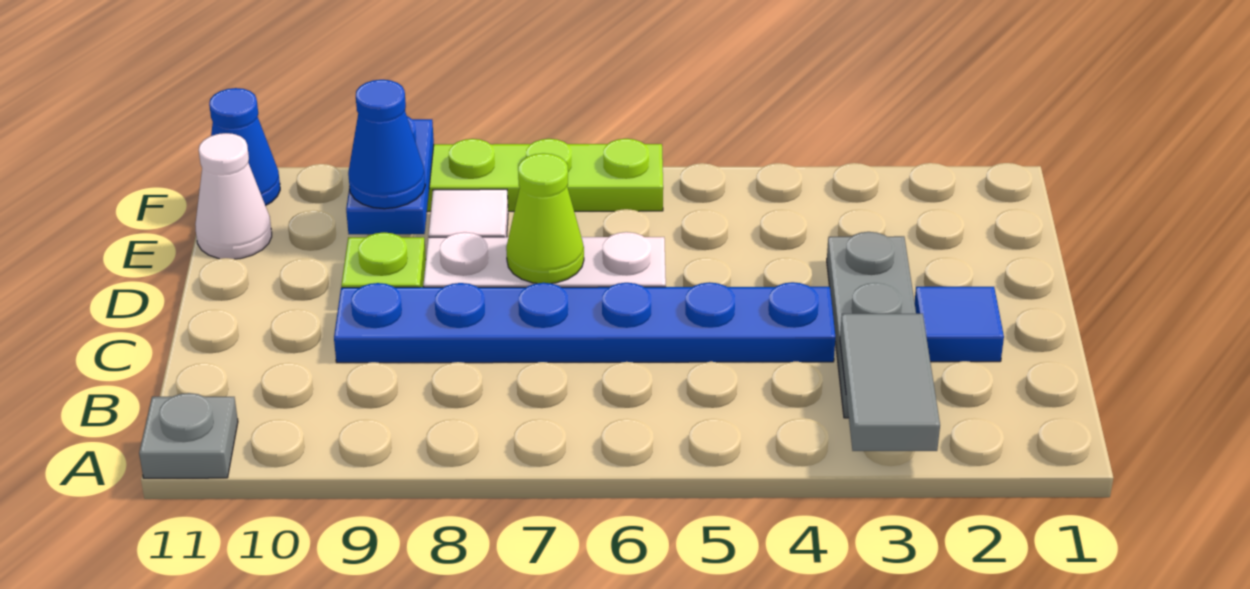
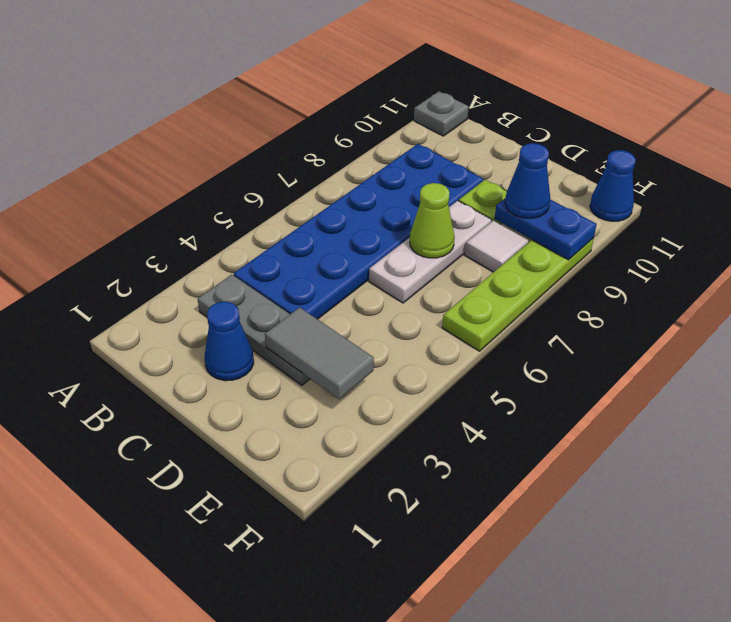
grey tile A3:B3 level 2 -> grey tile D3:E3 level 2
blue tile C2 level 1 -> blue cone C2 level 1
blue plate C4:C9 level 1 -> blue plate B4:C9 level 1
white cone E11 level 1 -> none

